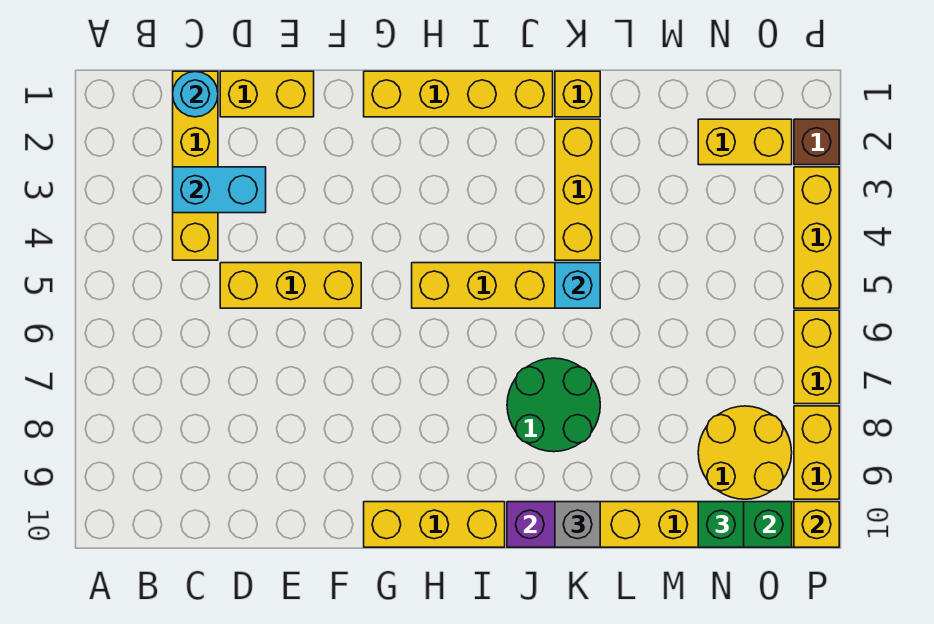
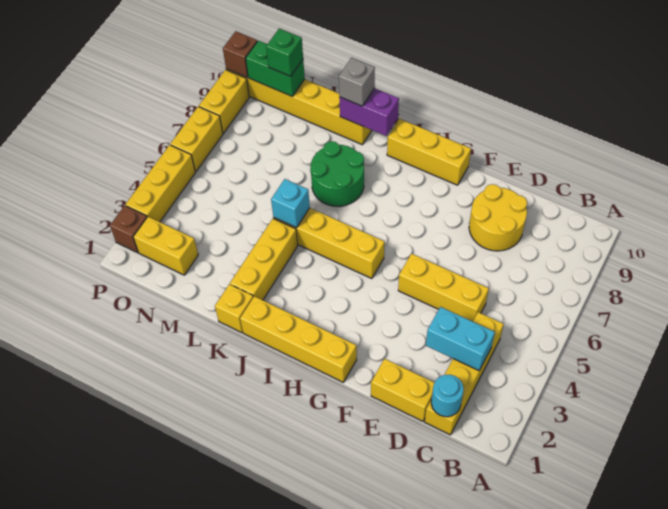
yellow round brick N8:O9 level 1 -> yellow round brick D8:E9 level 1
yellow brick P10 level 2 -> brown brick P10 level 2

